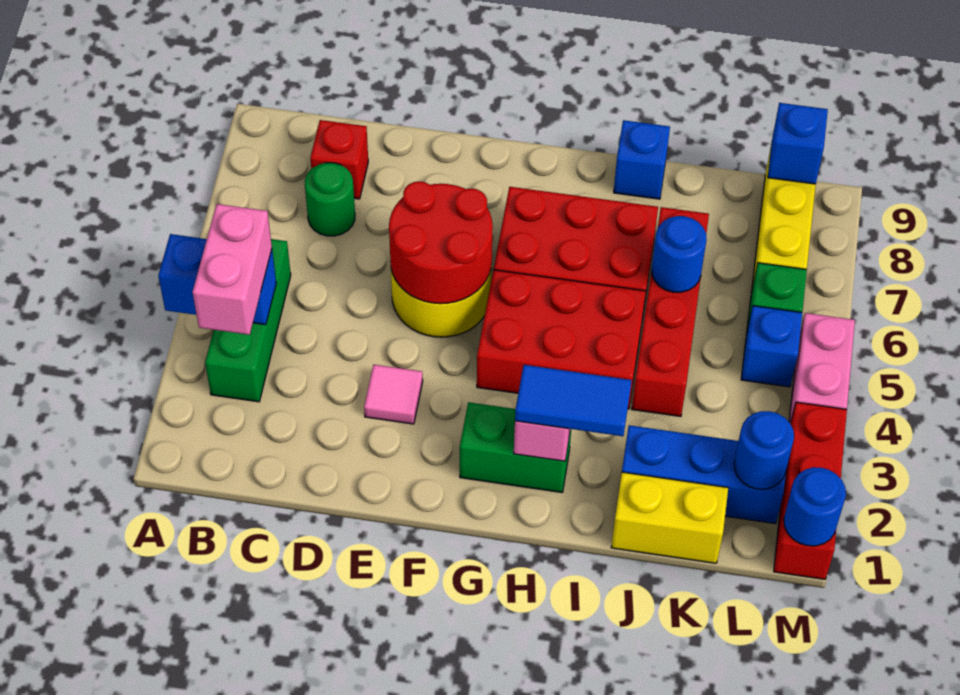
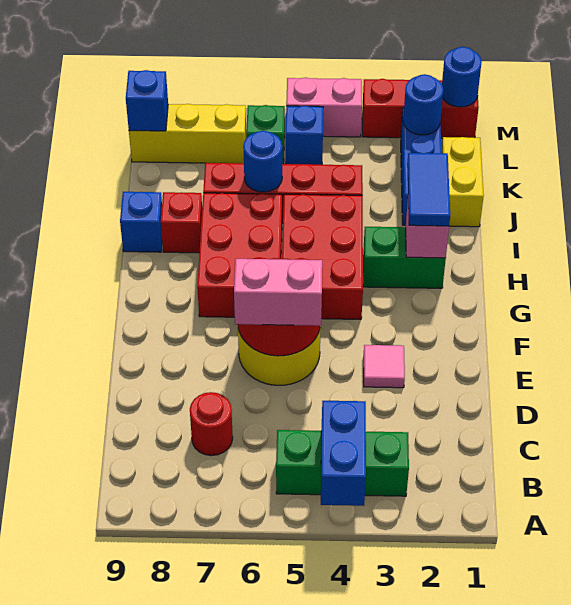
pink brick B3:B4 level 3 -> pink brick E5:E6 level 3
green round brick C7 level 1 -> red round brick C7 level 1
red brick C8 level 1 -> red brick I8 level 1
green brick G2:H2 level 1 -> green brick H2:H3 level 1

